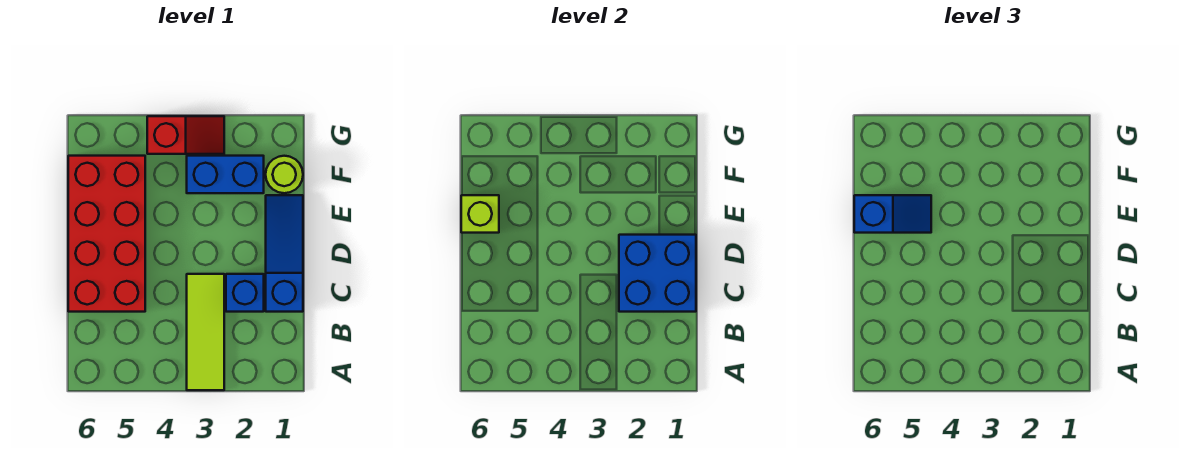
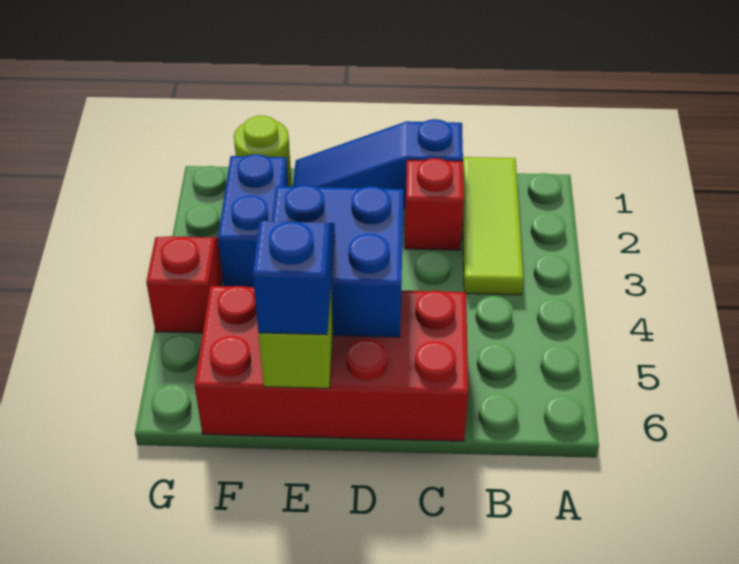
lime tile A3:C3 level 1 -> lime tile B1:B3 level 1
blue brick C1:D2 level 2 -> blue brick D4:E5 level 2
blue brick C2 level 1 -> red brick C2 level 1

